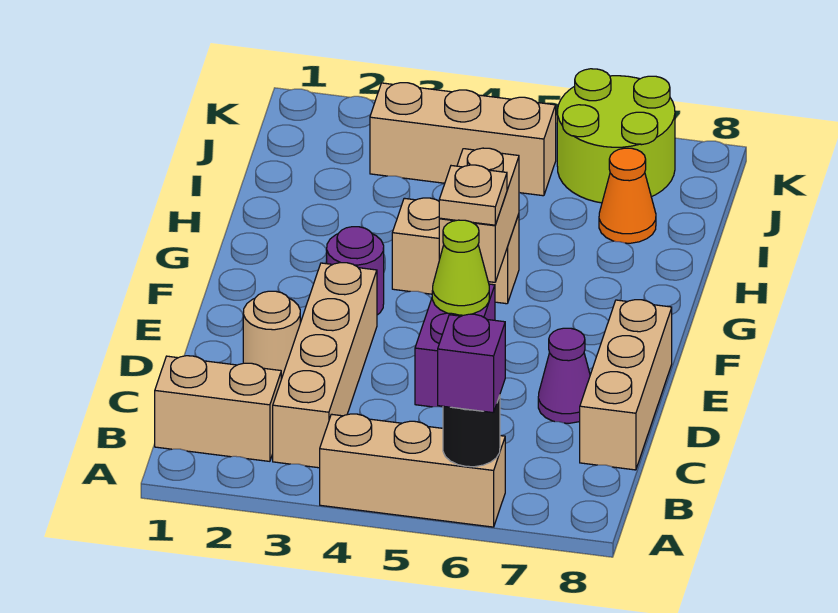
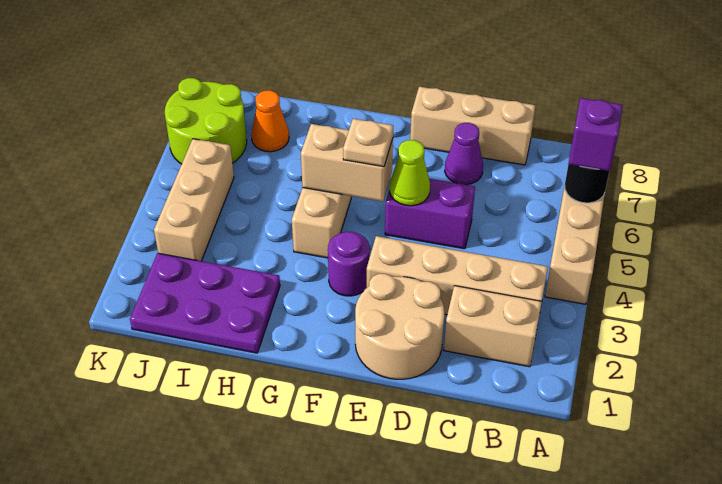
tan brick B1:B2 level 1 -> tan brick B2:C2 level 1
tan round brick D2 level 1 -> tan round brick D1:E2 level 1
none -> purple plate H1:J2 level 1

